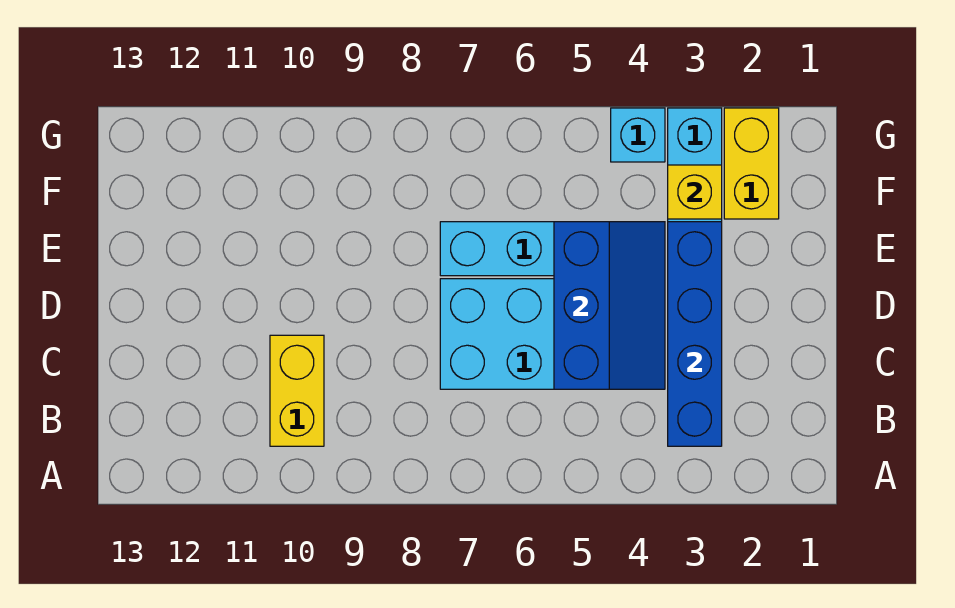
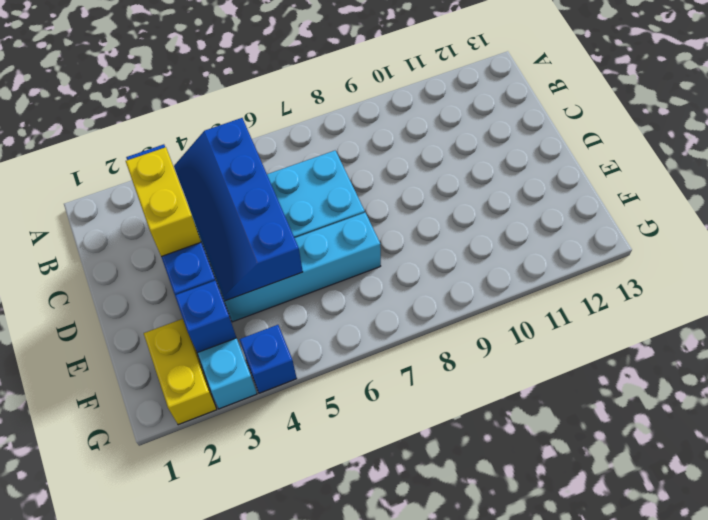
yellow brick B10:C10 level 1 -> yellow brick C3:D3 level 3
blue slope C4:E5 level 2 top 5 -> blue slope B4:E5 level 2 top 5
yellow brick F3 level 2 -> blue brick F3 level 2
cyan brick G4 level 1 -> blue brick G4 level 1

